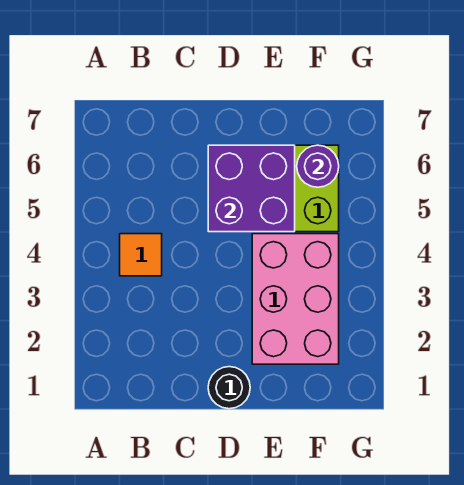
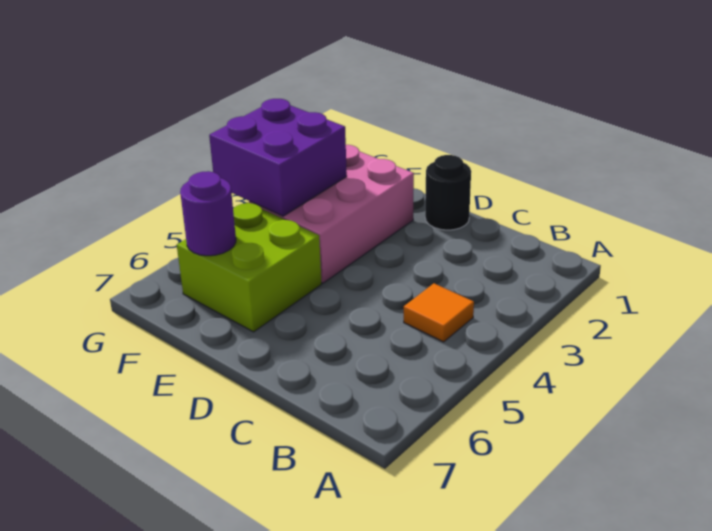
purple brick D5:E6 level 2 -> purple brick F3:G4 level 2

